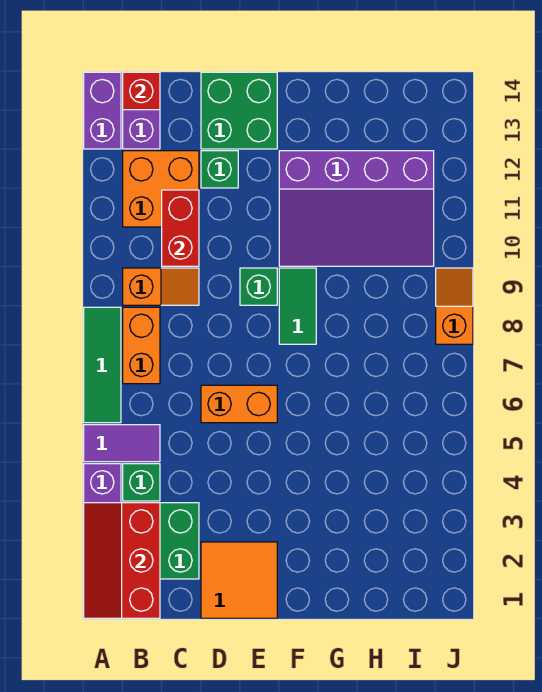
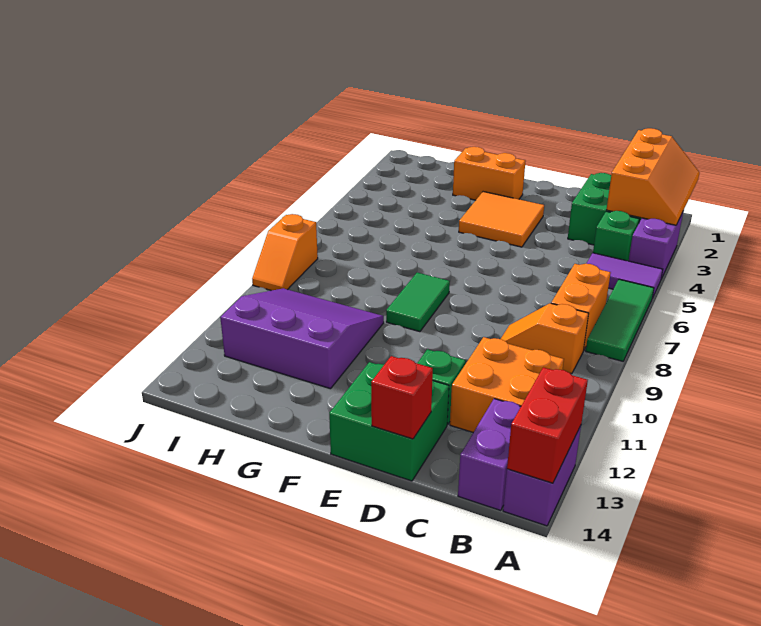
red slope A1:B3 level 2 top B -> orange slope A1:B3 level 2 top B
red brick B14 level 2 -> red brick D14 level 2
red brick C10:C11 level 2 -> red brick A13:A14 level 2
orange tile D1:E2 level 1 -> orange tile E3:F4 level 1
orange brick D6:E6 level 1 -> orange brick F2:G2 level 1
green brick E9 level 1 -> none
purple slope F10:I12 level 1 top 12 -> purple slope G10:I12 level 1 top 12

